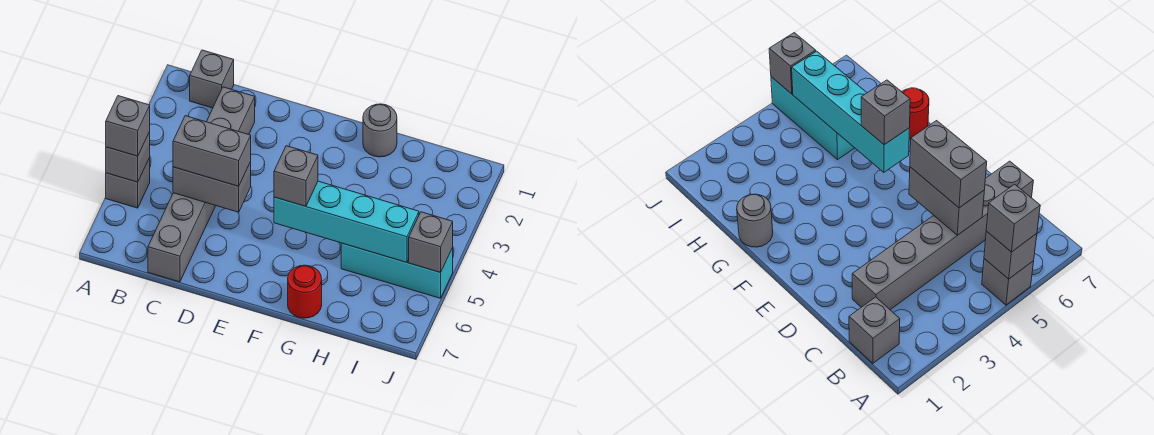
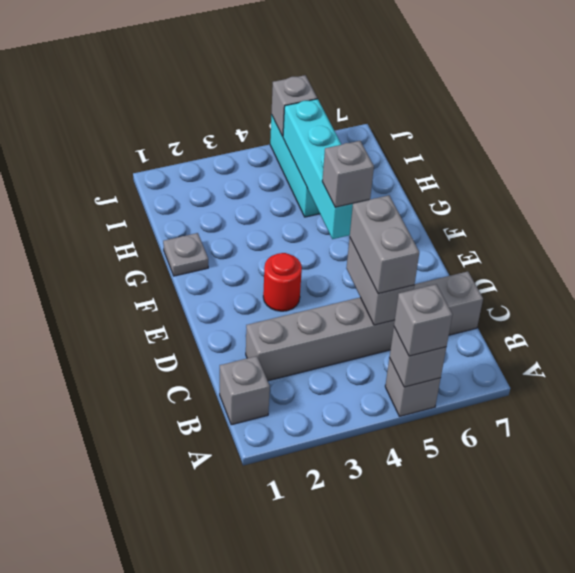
grey round brick G1 level 1 -> grey plate G1 level 1
red round brick G7 level 1 -> red round brick E3 level 1

